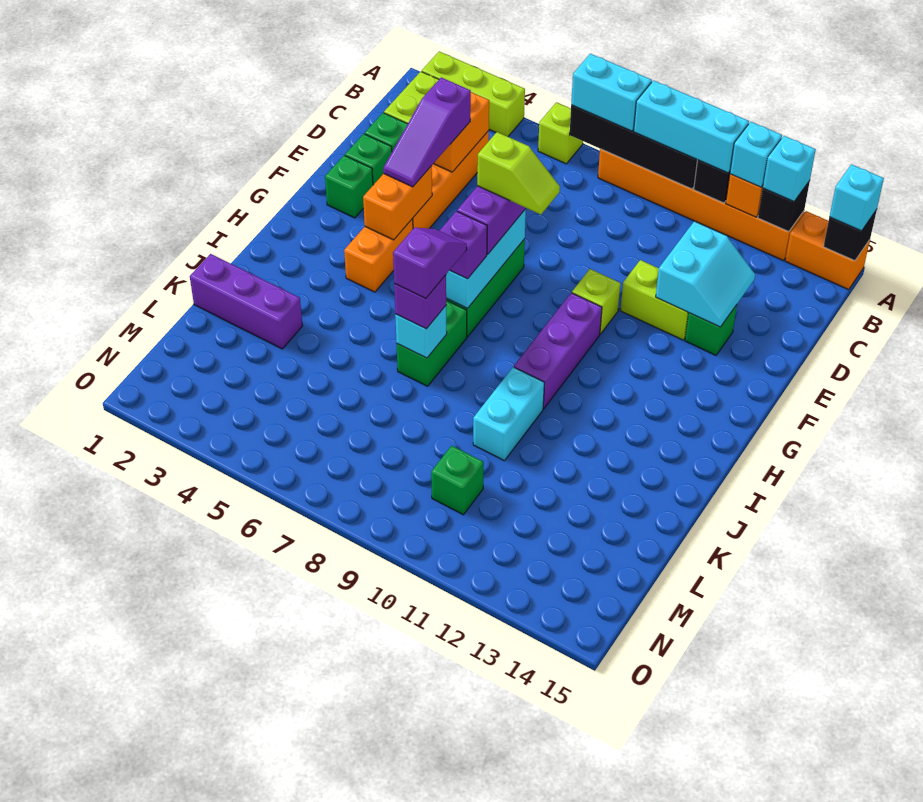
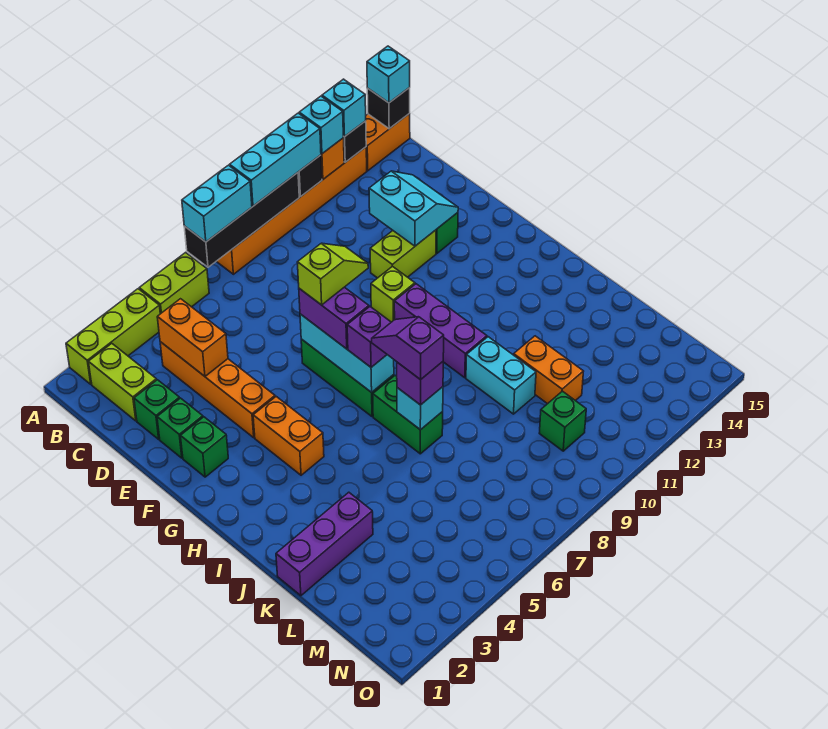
lime brick A6 level 1 -> lime brick A5:A6 level 1
purple slope D4:F4 level 3 top D -> none
orange brick F4:G4 level 2 -> orange brick K11:L11 level 1

